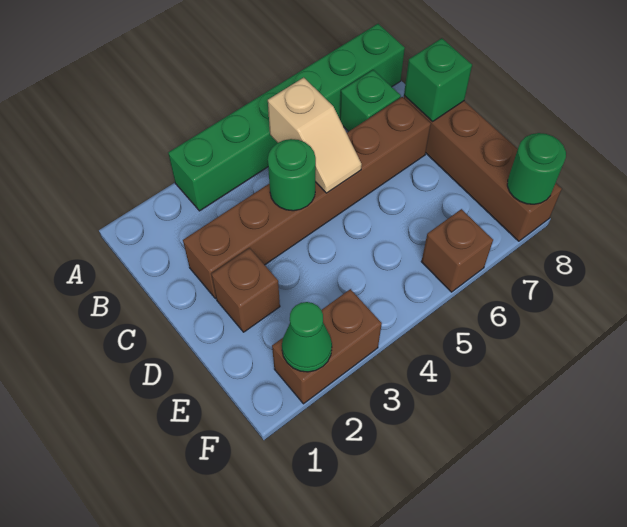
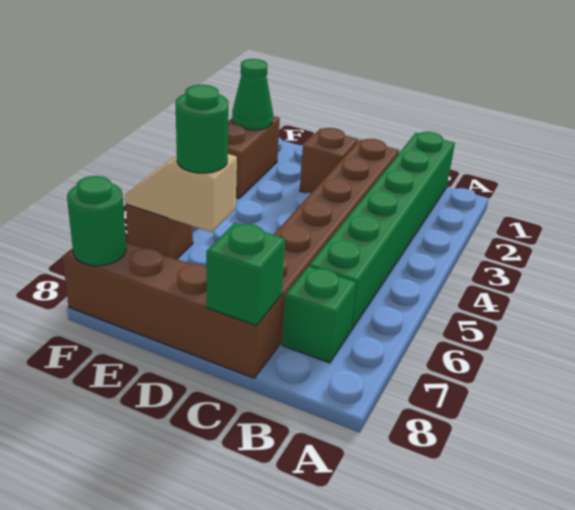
green brick A3:A8 level 1 -> green brick B1:B6 level 1
tan slope B5:C5 level 2 top B -> tan slope E6:F6 level 2 top E
green round brick C4 level 2 -> green round brick E6 level 3

